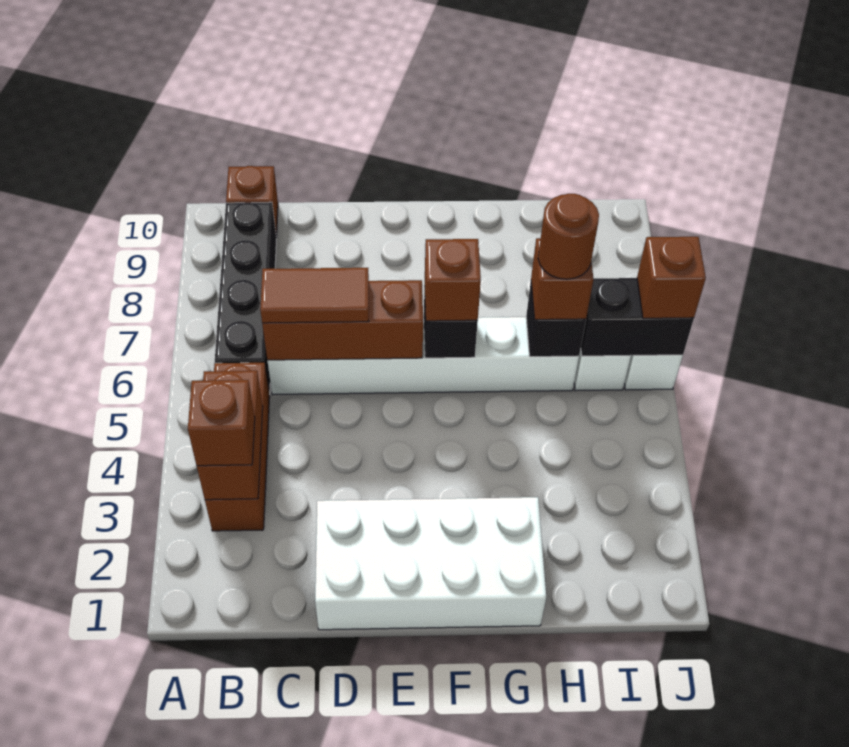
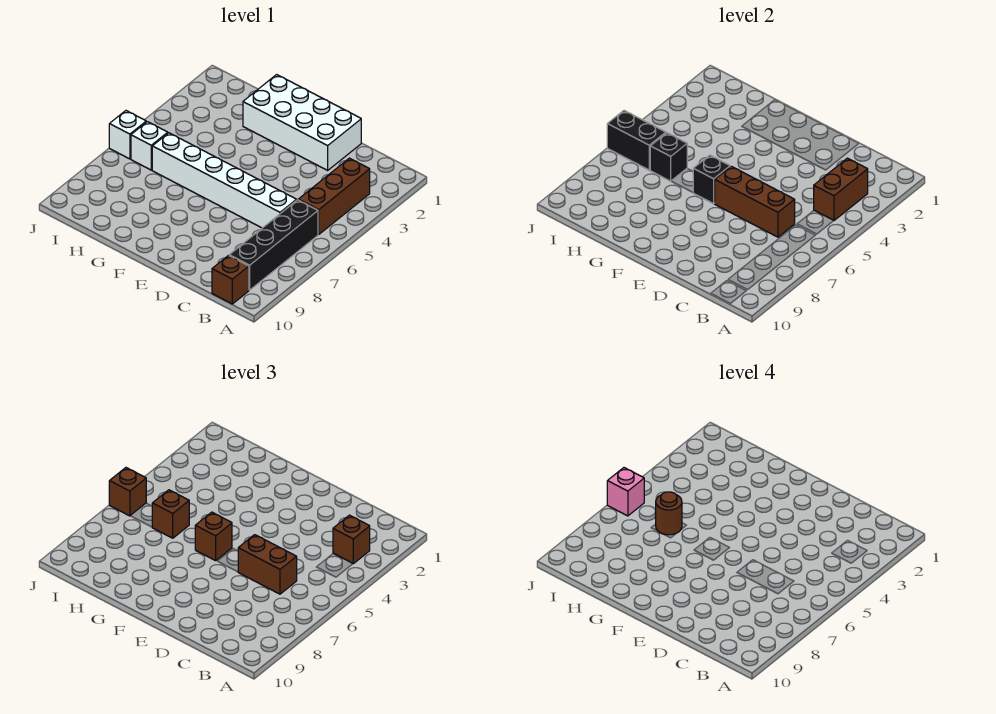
brown tile C6:D6 level 3 -> brown brick C6:D6 level 3
none -> pink brick J6 level 4

